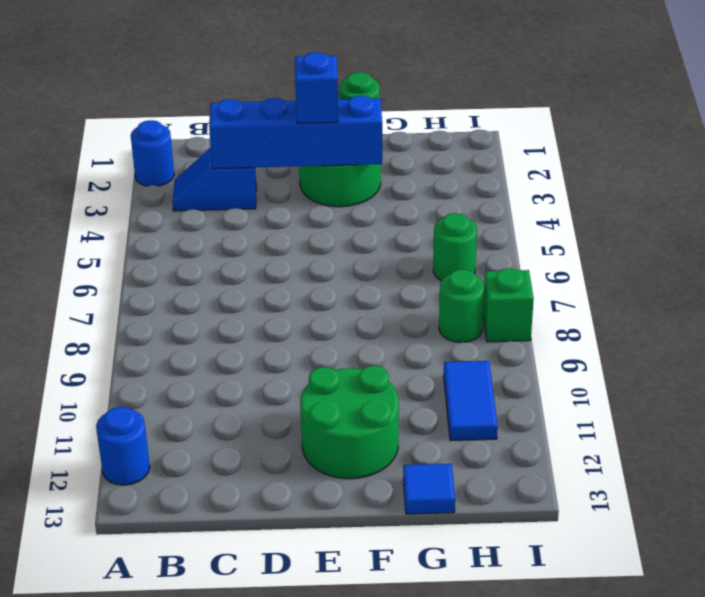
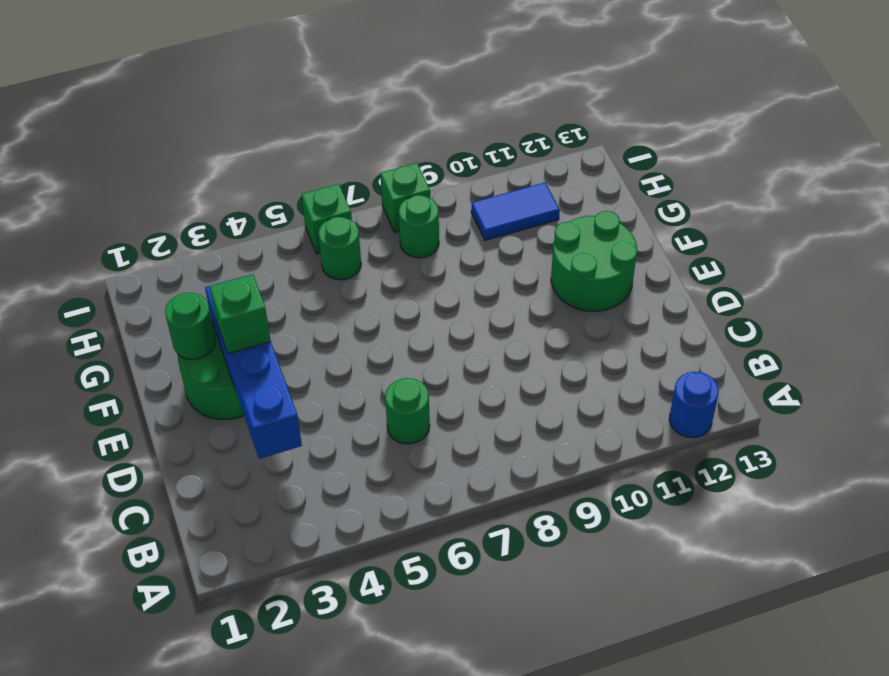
blue round brick A2 level 1 -> none
blue slope B3:C3 level 1 top C -> none
none -> green round brick C6 level 1
blue brick E3 level 3 -> green brick E3 level 3
blue tile G13 level 1 -> none
none -> green brick I6 level 1

